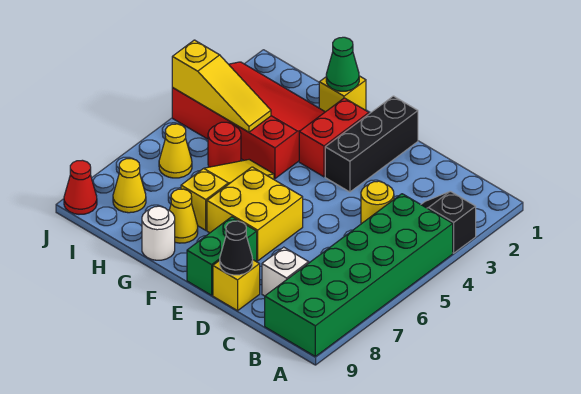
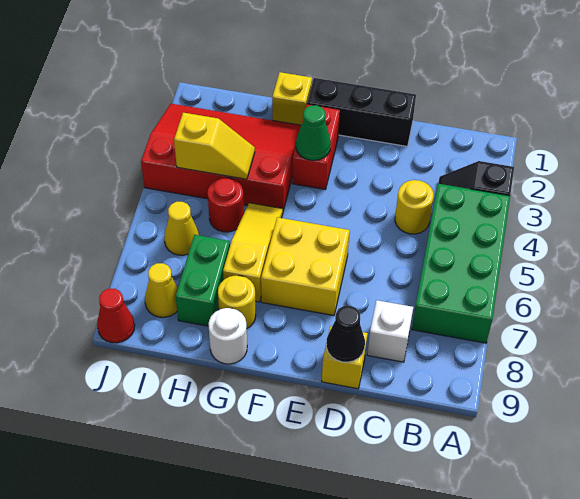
green brick A4:B9 level 1 -> green brick A4:B7 level 1
black brick E1:E3 level 1 -> black brick D1:F1 level 1
green brick E8:E9 level 1 -> green brick H7:H8 level 1
green cone G1 level 2 -> green cone F3 level 2
yellow cone G8 level 1 -> yellow round brick G8 level 1
yellow slope H4:J4 level 2 top J -> yellow slope H4:I4 level 2 top I

